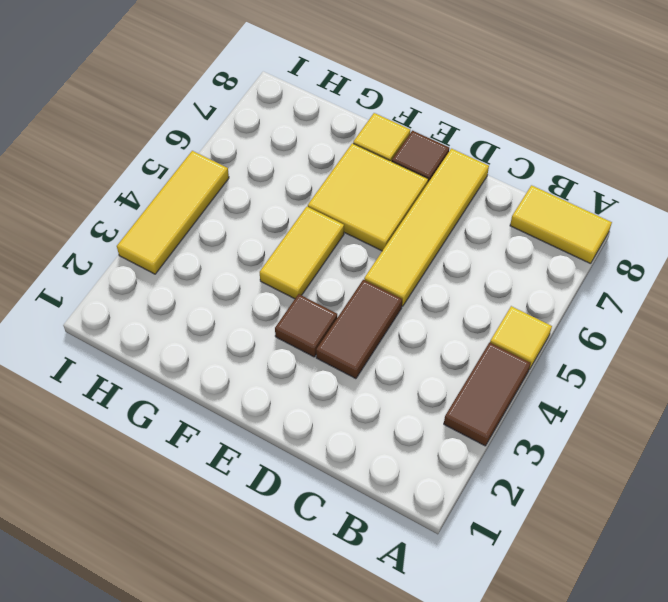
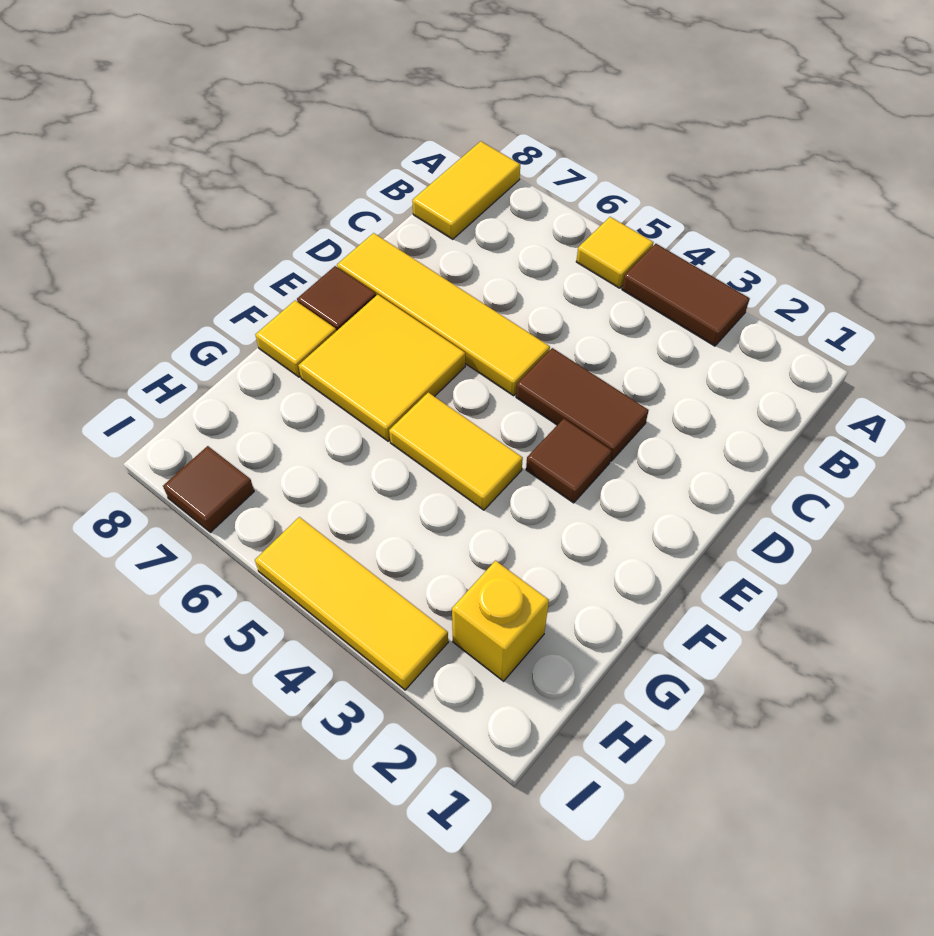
none -> yellow brick H2 level 1
none -> brown tile I7 level 1

